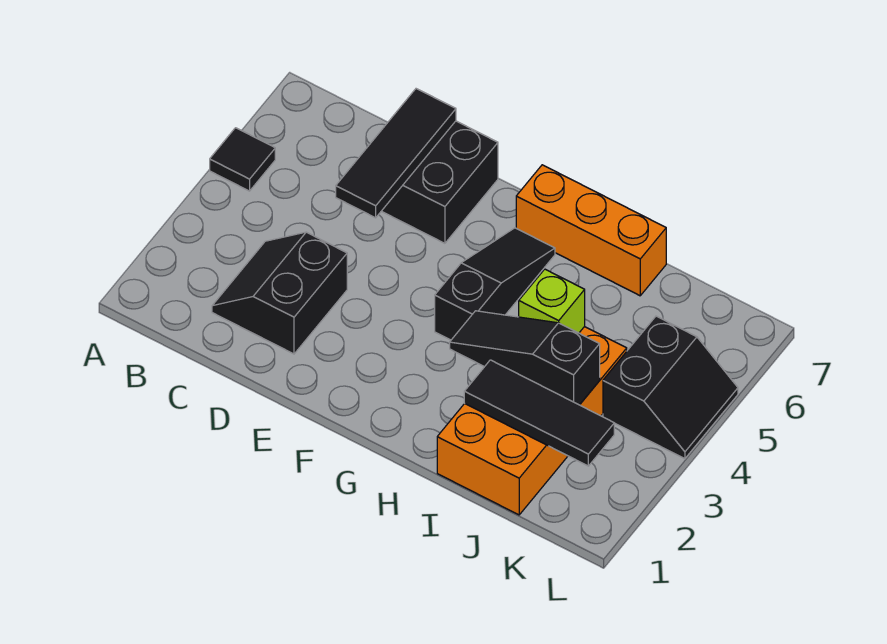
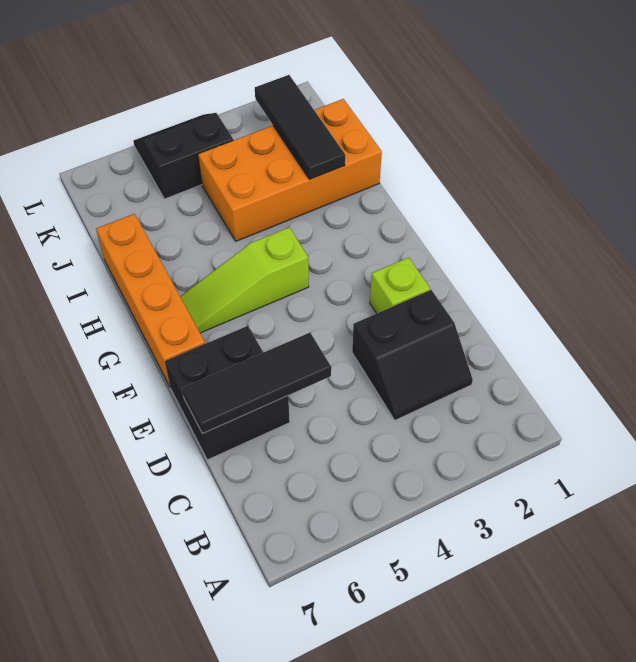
black tile A5 level 1 -> none
black slope G4:G6 level 1 top 4 -> lime slope G4:G6 level 1 top 4
orange brick G7:I7 level 1 -> orange brick F7:I7 level 1
black slope H3:J3 level 2 top J -> none
lime brick I4 level 2 -> lime brick E2 level 1

